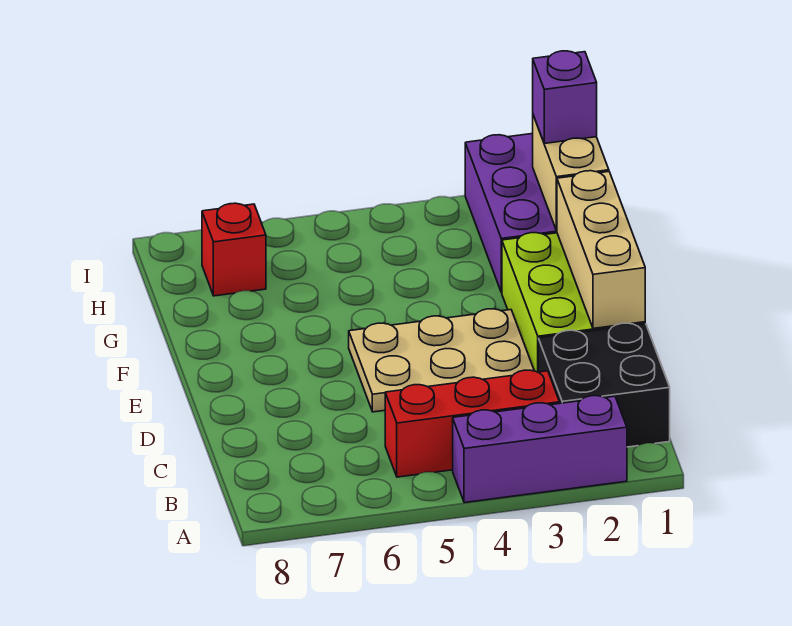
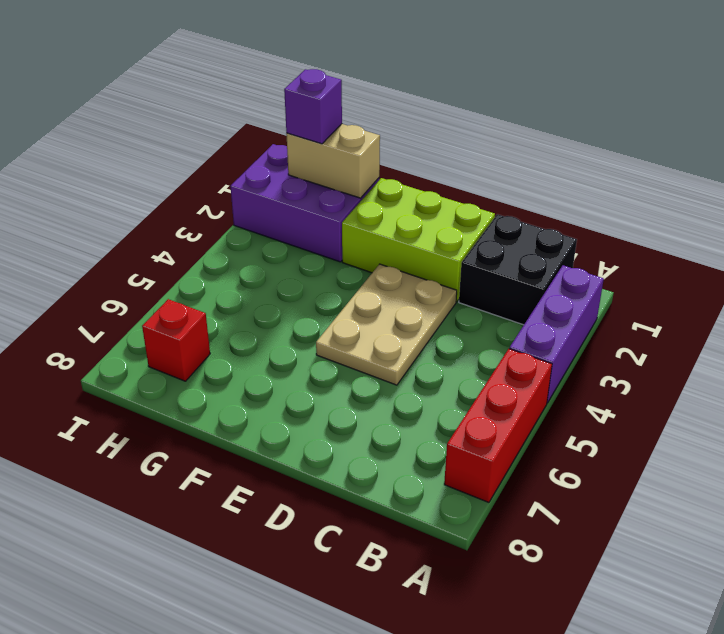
red brick B3:B5 level 1 -> red brick A5:A7 level 1
tan brick D1:F1 level 2 -> none

